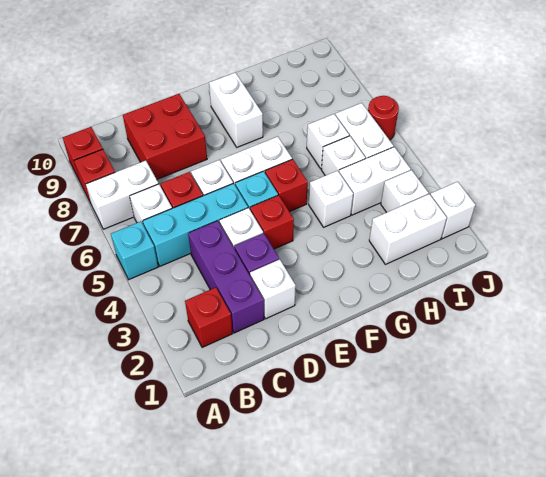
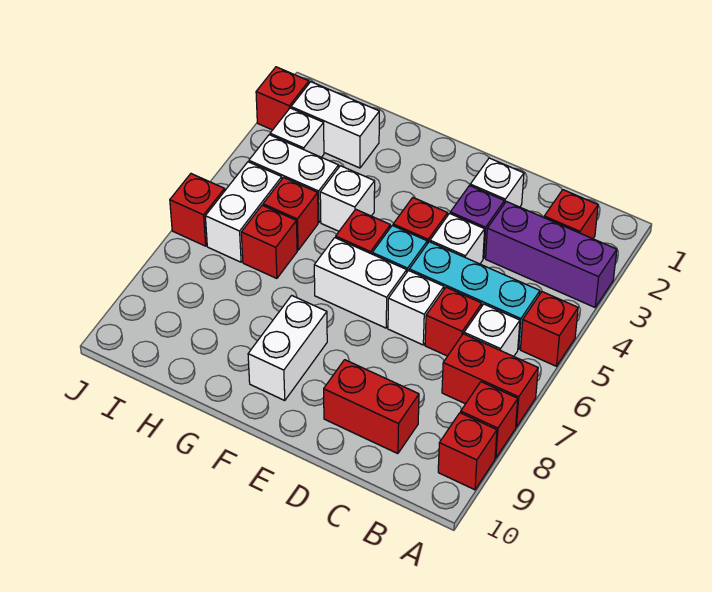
cyan brick A5 level 1 -> red brick A5 level 1
white brick A7:B7 level 1 -> red brick A7:B7 level 1
purple brick C2:C4 level 1 -> purple brick A3:C3 level 1
red brick C8:D9 level 1 -> red brick C9:D9 level 1
white brick H5 level 1 -> red brick H5 level 1
white brick H6 level 1 -> red brick H6 level 1
white brick J2 level 1 -> red brick J2 level 1
red round brick J6 level 1 -> red brick J6 level 1

